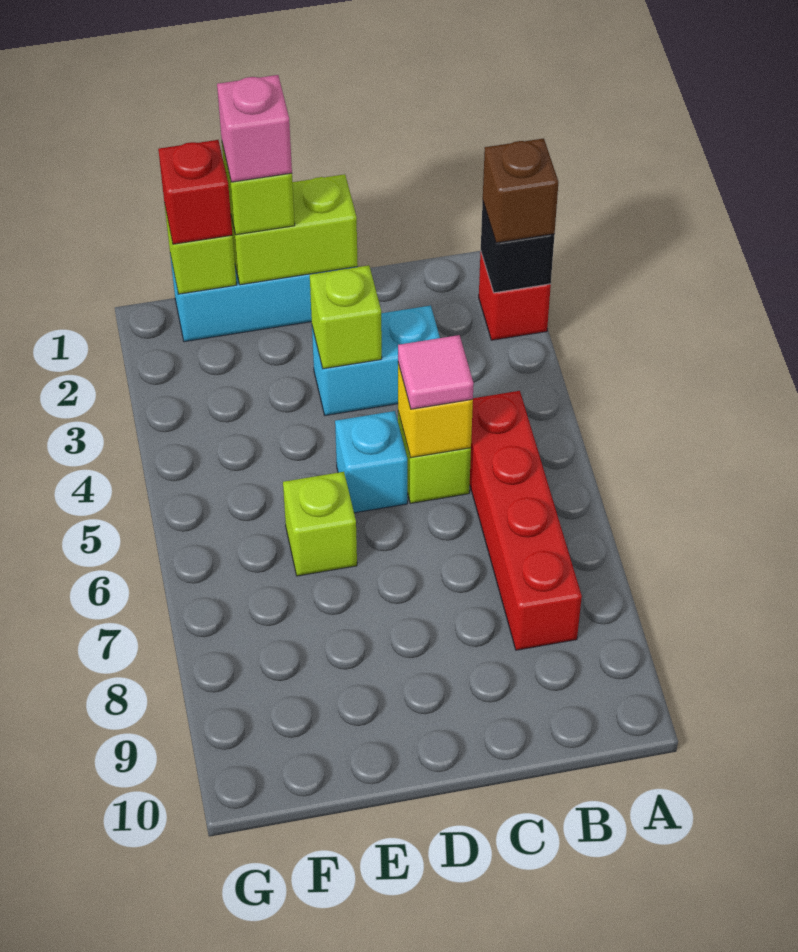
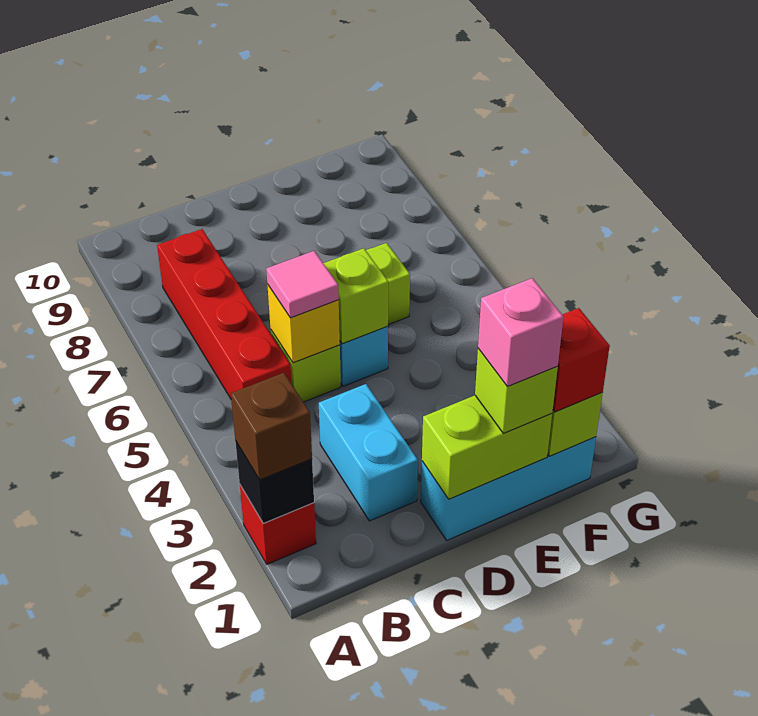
cyan brick C3:D3 level 1 -> cyan brick C2:C3 level 1
lime brick D3 level 2 -> lime brick D5 level 2

